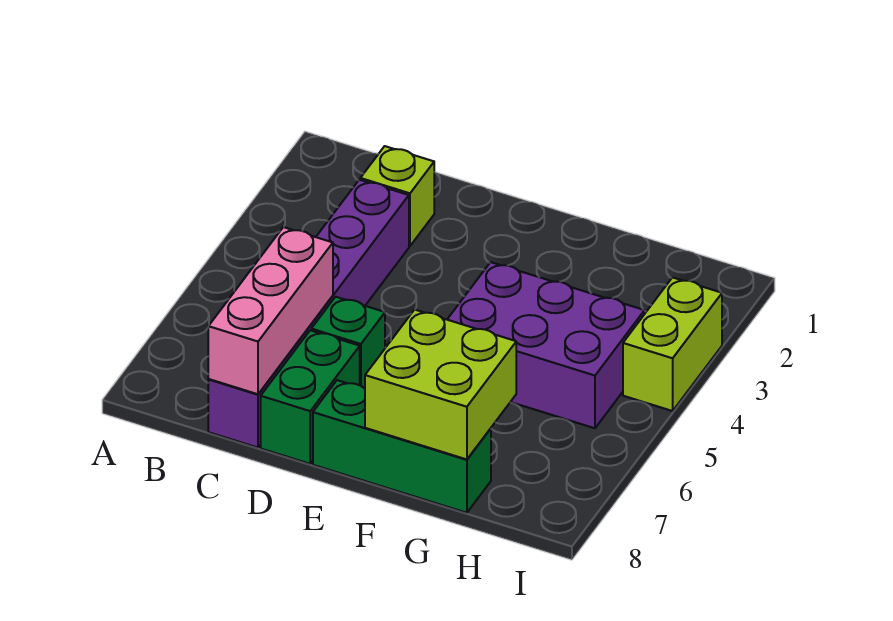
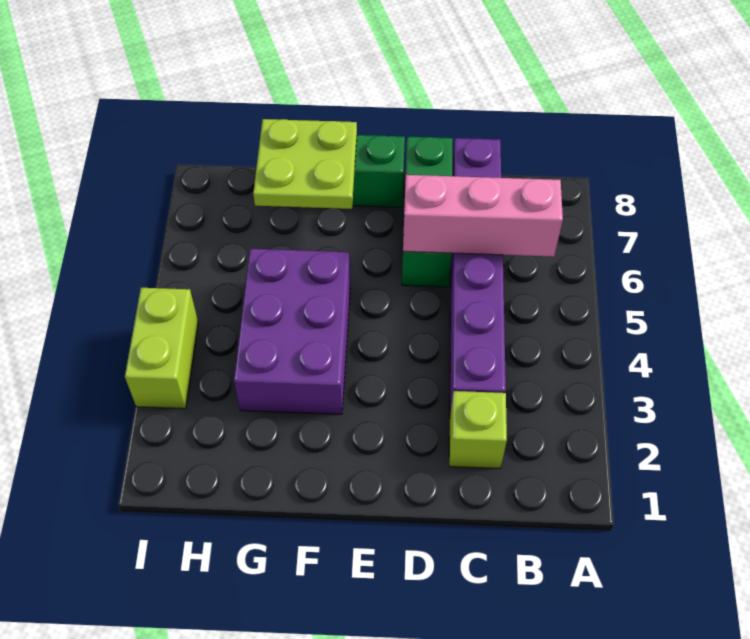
pink brick C6:C8 level 2 -> pink brick B6:D6 level 2
purple brick F4:H5 level 1 -> purple brick F3:G5 level 1
lime brick F7:G8 level 2 -> lime plate F7:G8 level 2

